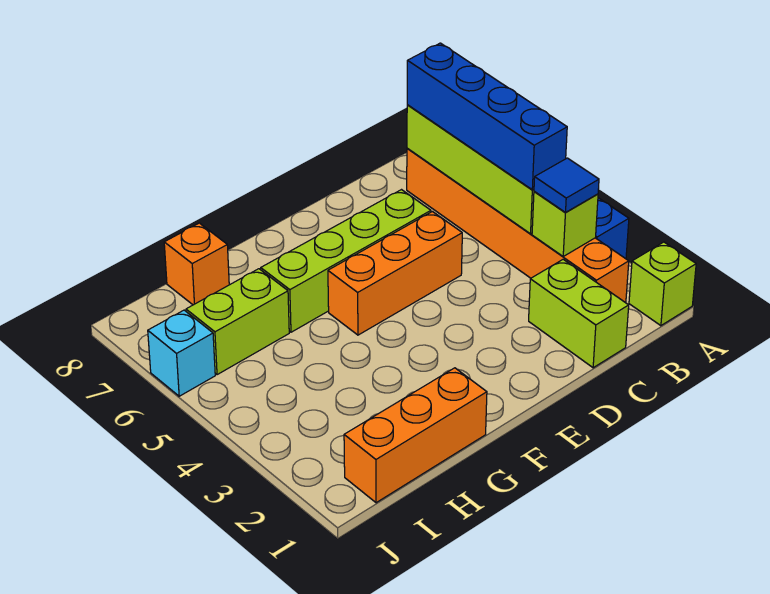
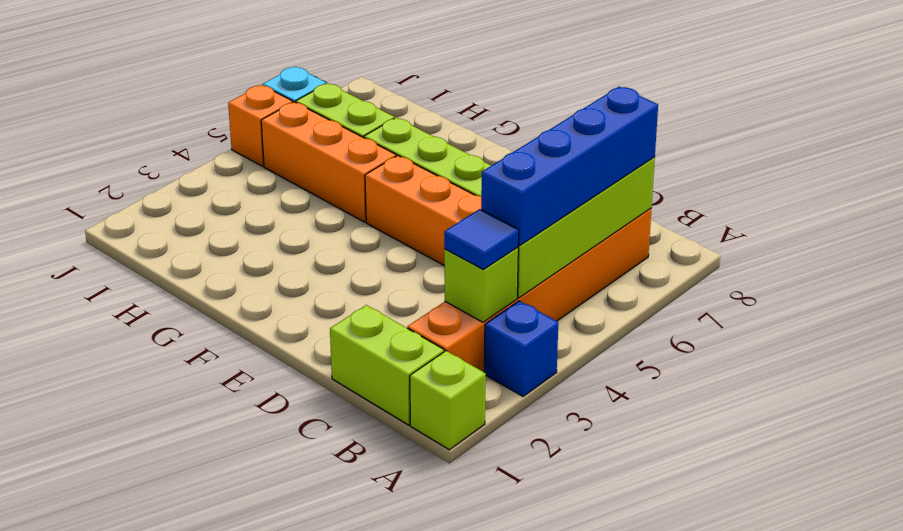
lime brick C1:C2 level 1 -> lime brick B1:C1 level 1
orange brick G1:I1 level 1 -> orange brick G5:I5 level 1
orange brick H8 level 1 -> orange brick J5 level 1

